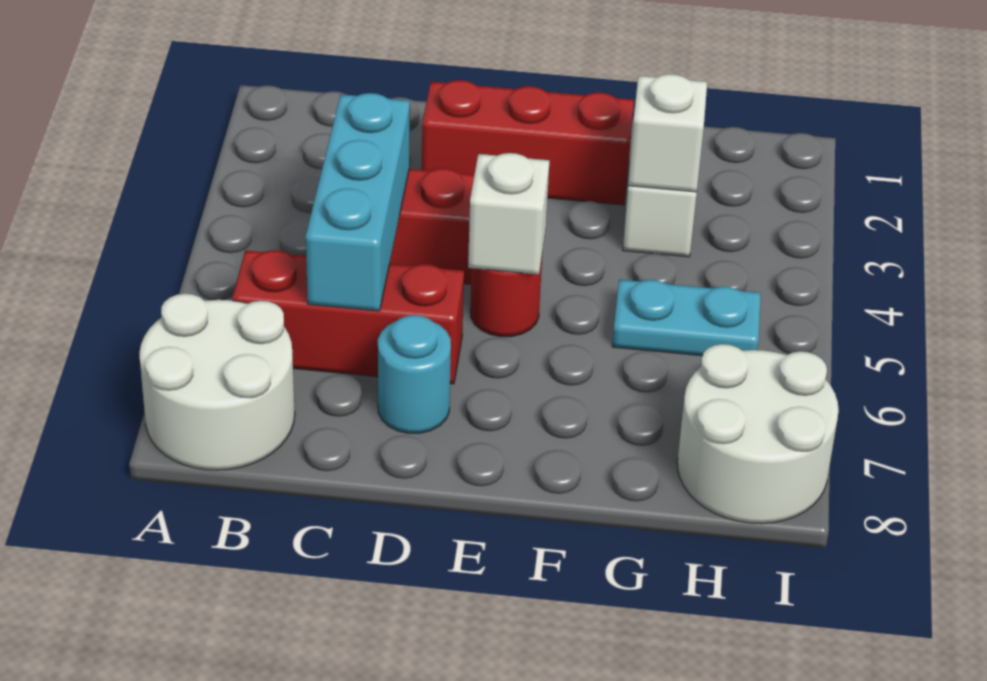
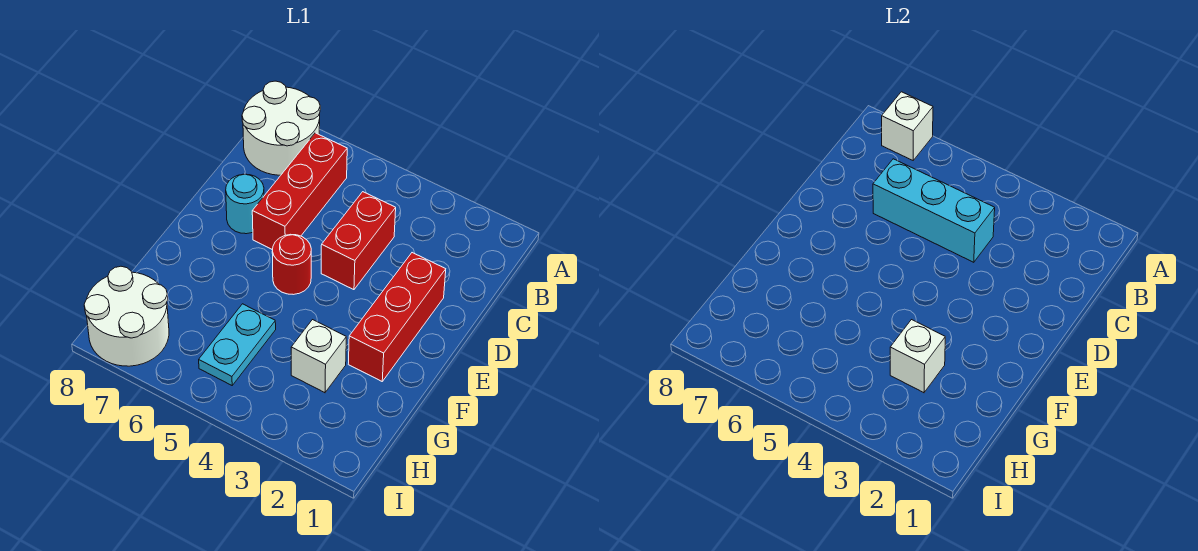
white brick E5 level 2 -> white brick A7 level 2

